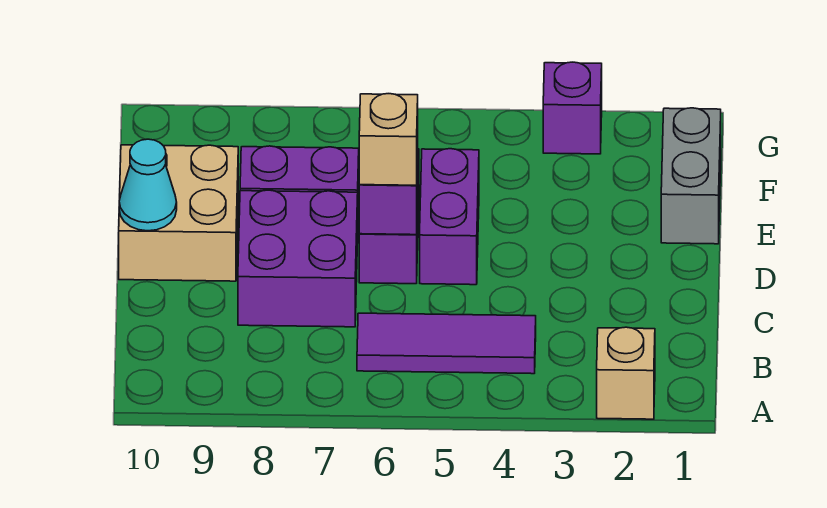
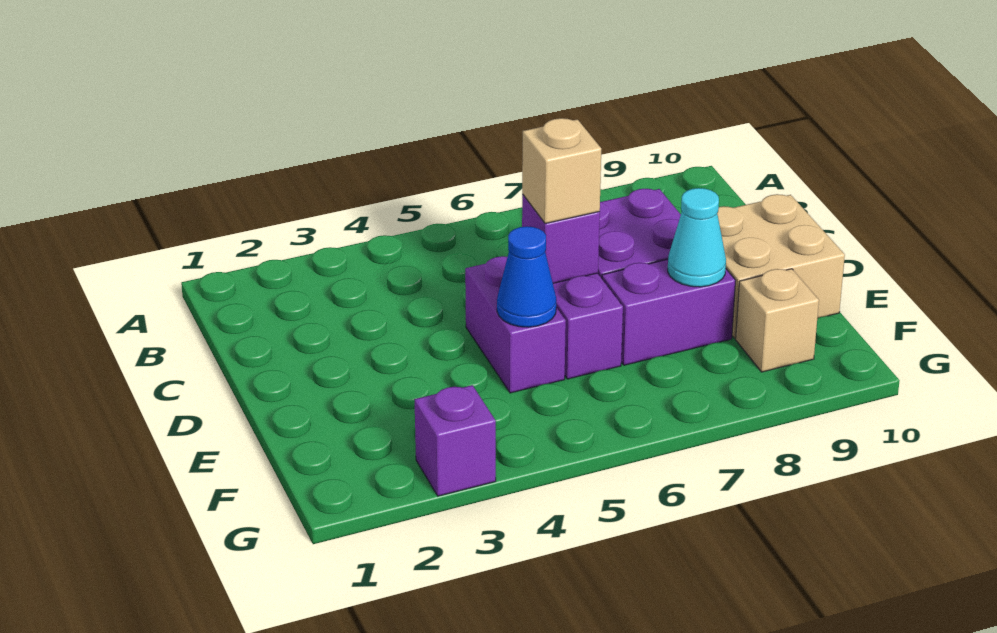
tan brick A2 level 1 -> tan brick F9 level 1
purple tile B4:B6 level 1 -> none
cyan cone D10 level 2 -> cyan cone E8 level 2
grey brick E1:F1 level 1 -> none
none -> blue cone E5 level 2

